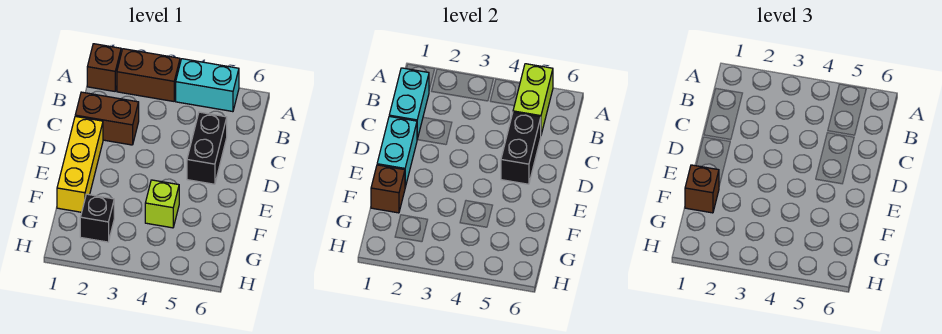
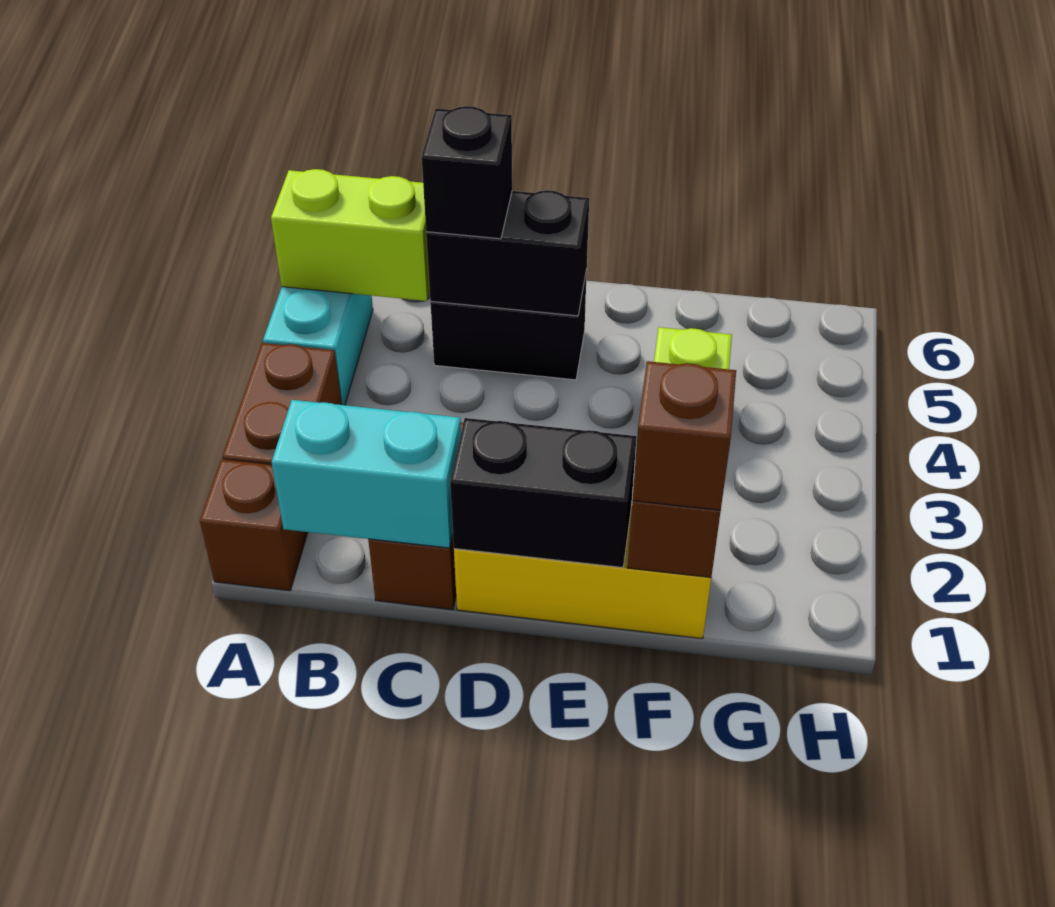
cyan brick D1:E1 level 2 -> black brick D1:E1 level 2
black brick G2 level 1 -> black brick C5 level 3

